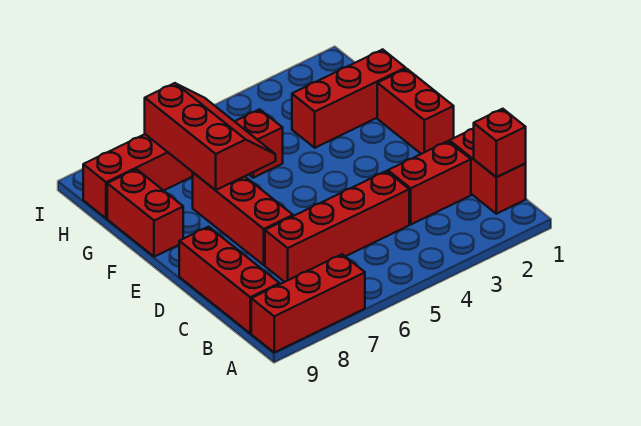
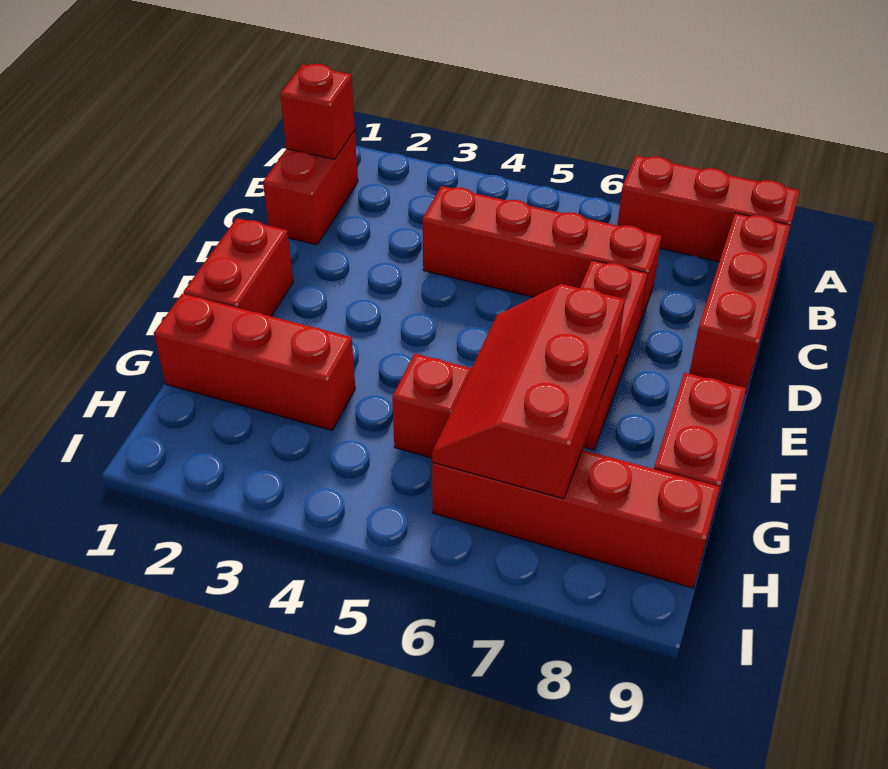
red brick C2:C3 level 1 -> none

